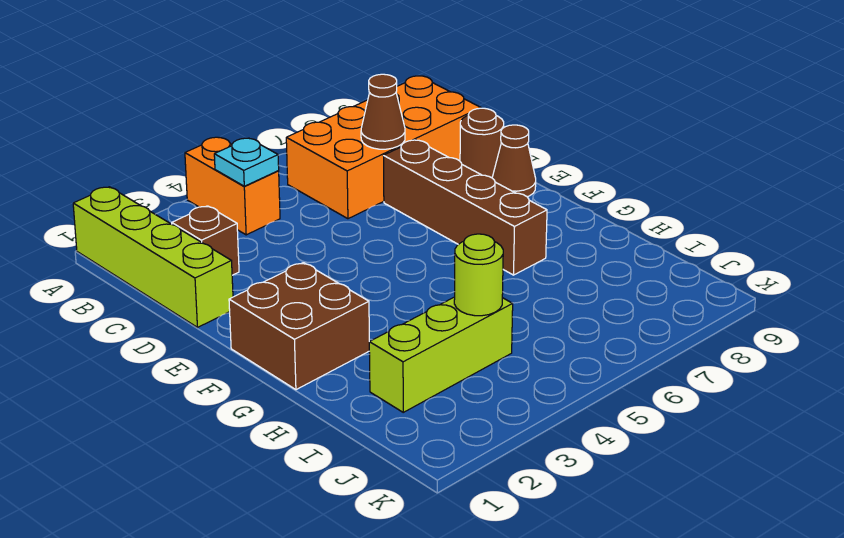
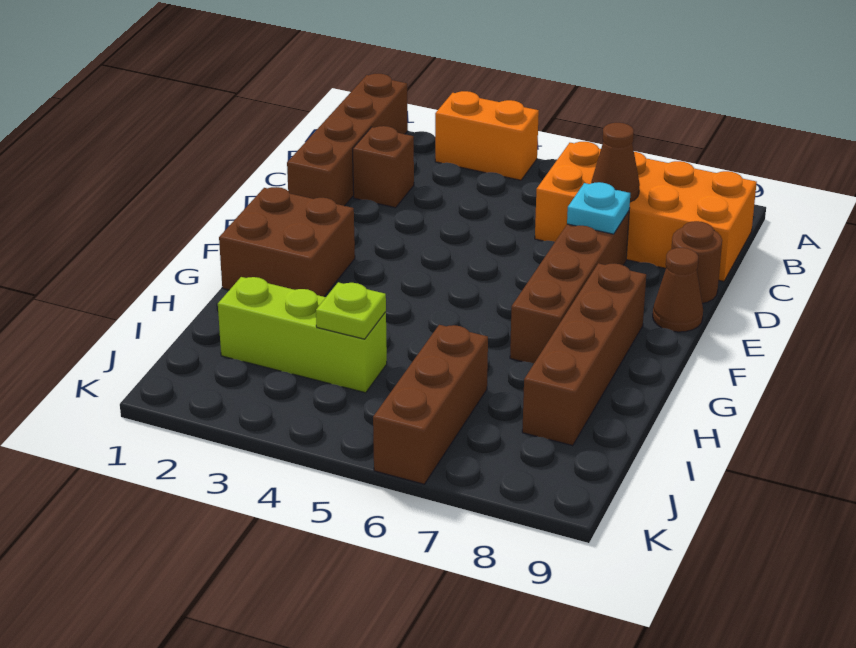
lime brick A1:D1 level 1 -> brown brick A1:D1 level 1
orange brick A4:B4 level 1 -> orange brick A3:A4 level 1
cyan plate B4 level 2 -> cyan plate D7 level 2
none -> brown brick F8:I8 level 1
lime round brick I4 level 2 -> lime plate I4 level 2
none -> brown brick I6:K6 level 1

